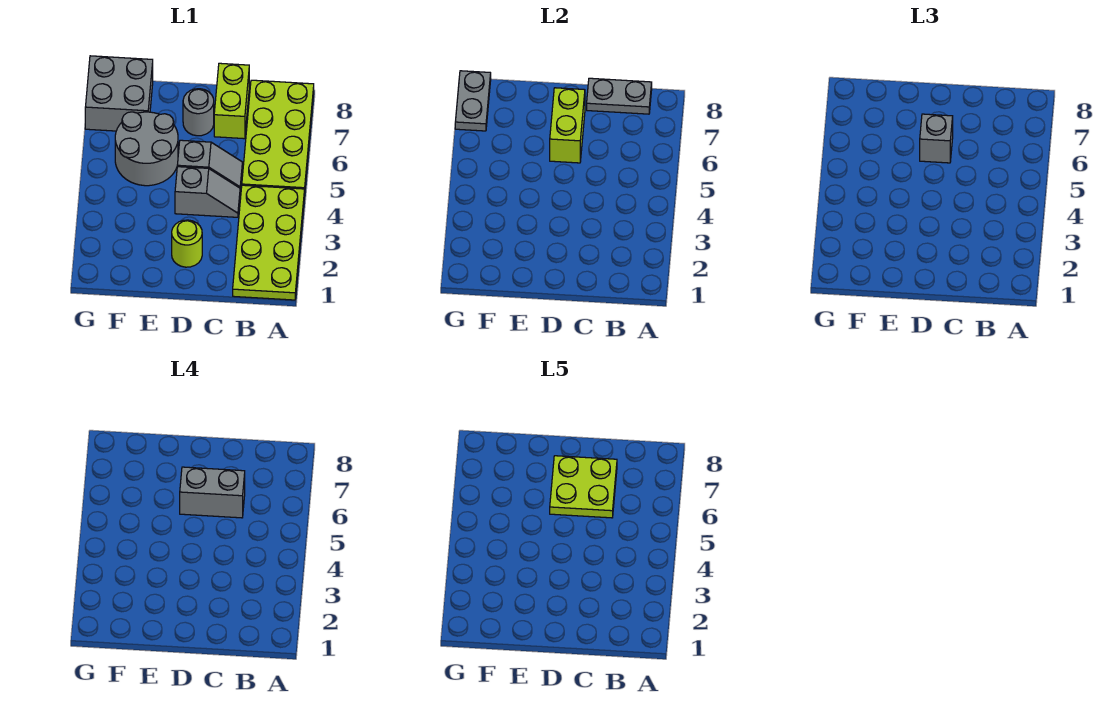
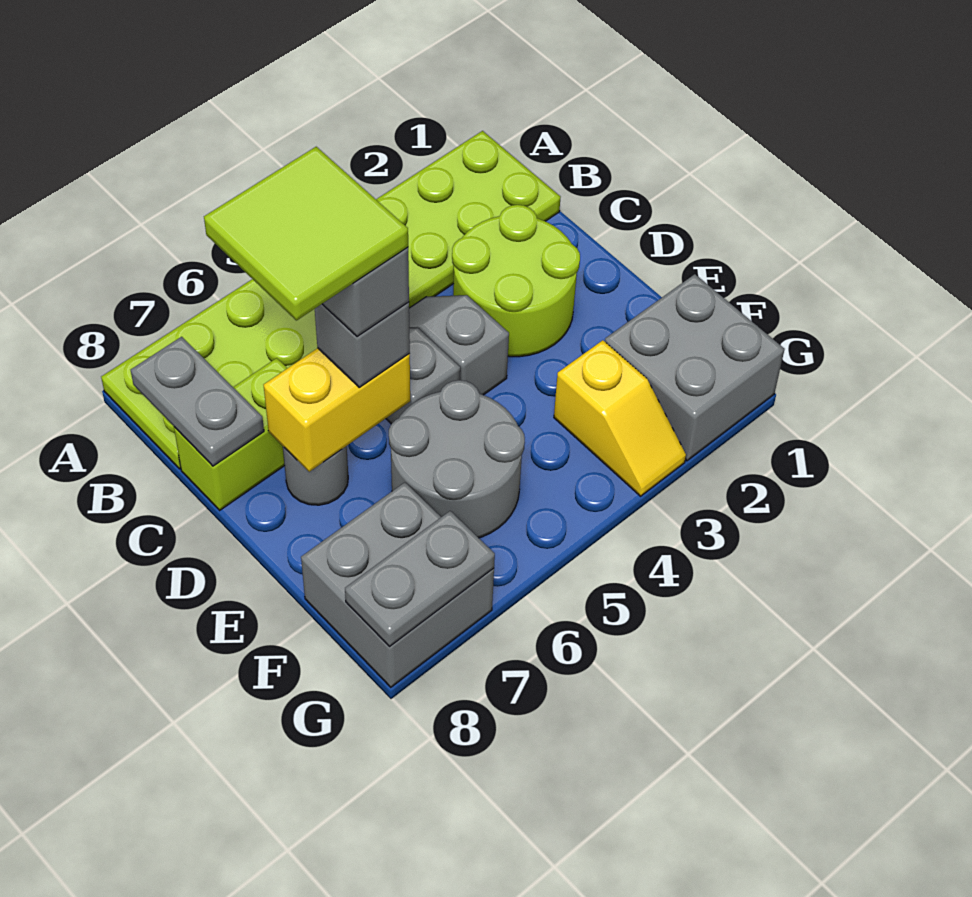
lime plate C6:D7 level 5 -> lime tile C6:D7 level 5
lime round brick D2 level 1 -> lime round brick C2:D3 level 1
lime brick D6:D7 level 2 -> yellow brick D6:D7 level 2
none -> grey brick F1:G2 level 1
none -> yellow slope F3:G3 level 1 top F

